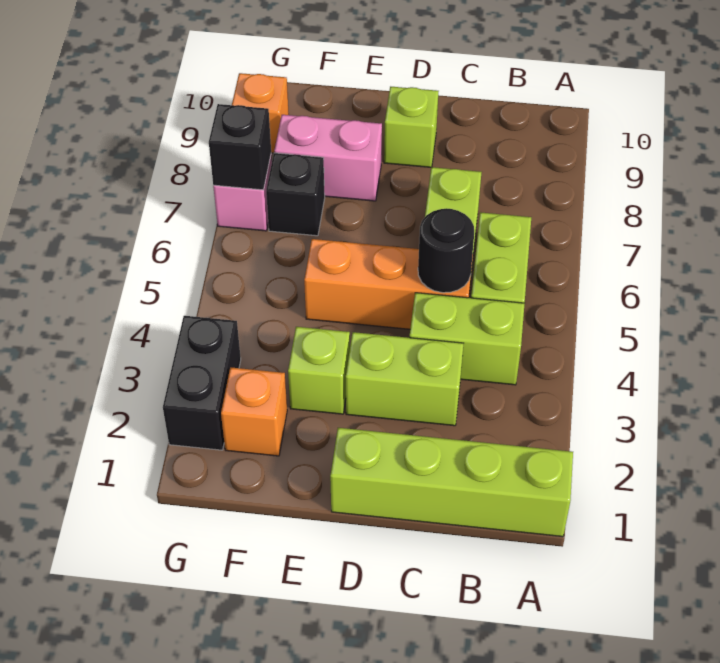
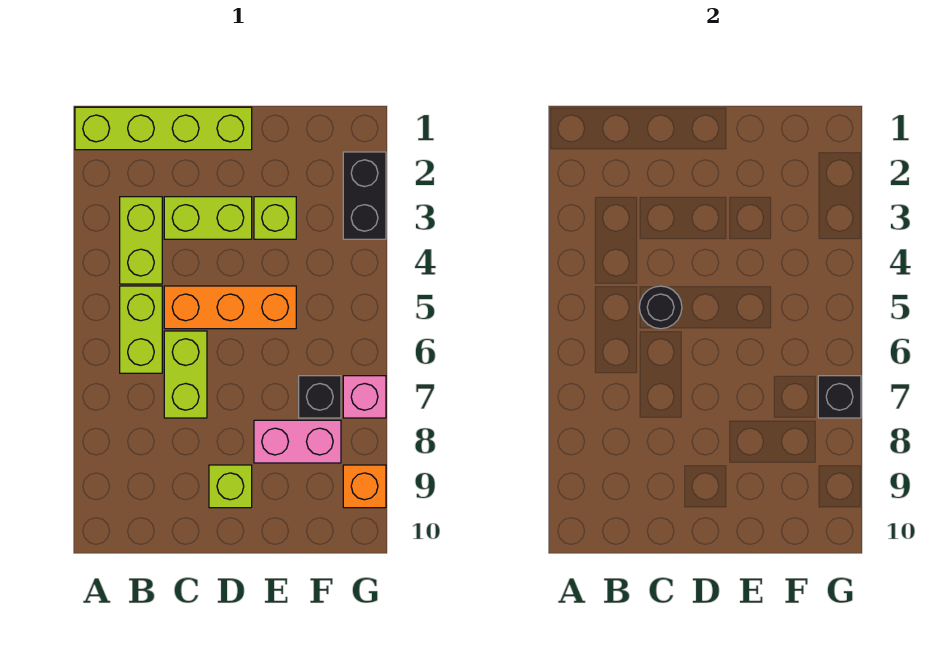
lime brick B4:C4 level 1 -> lime brick B3:B4 level 1
orange brick F2 level 1 -> none

